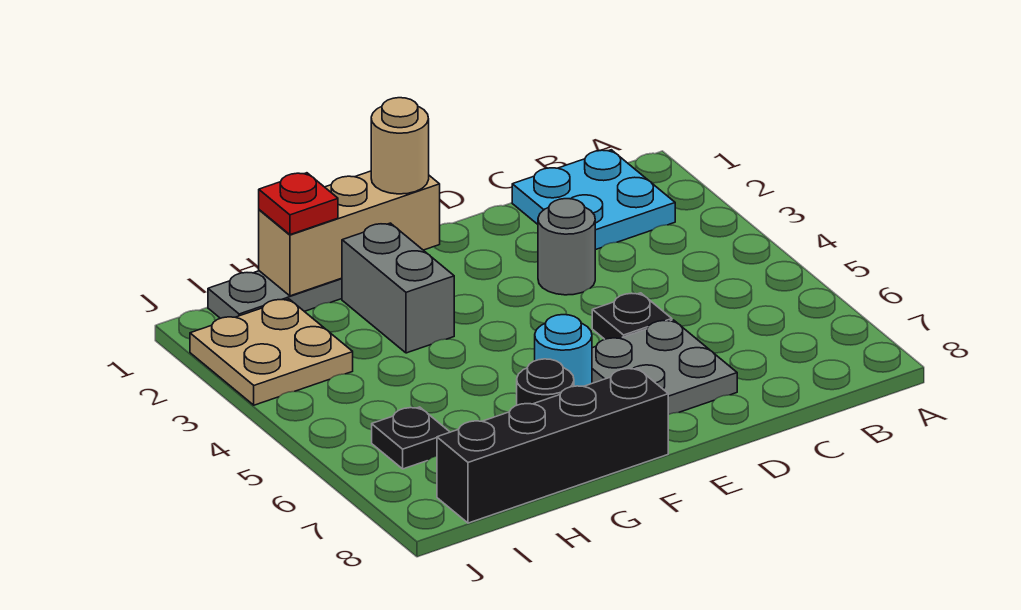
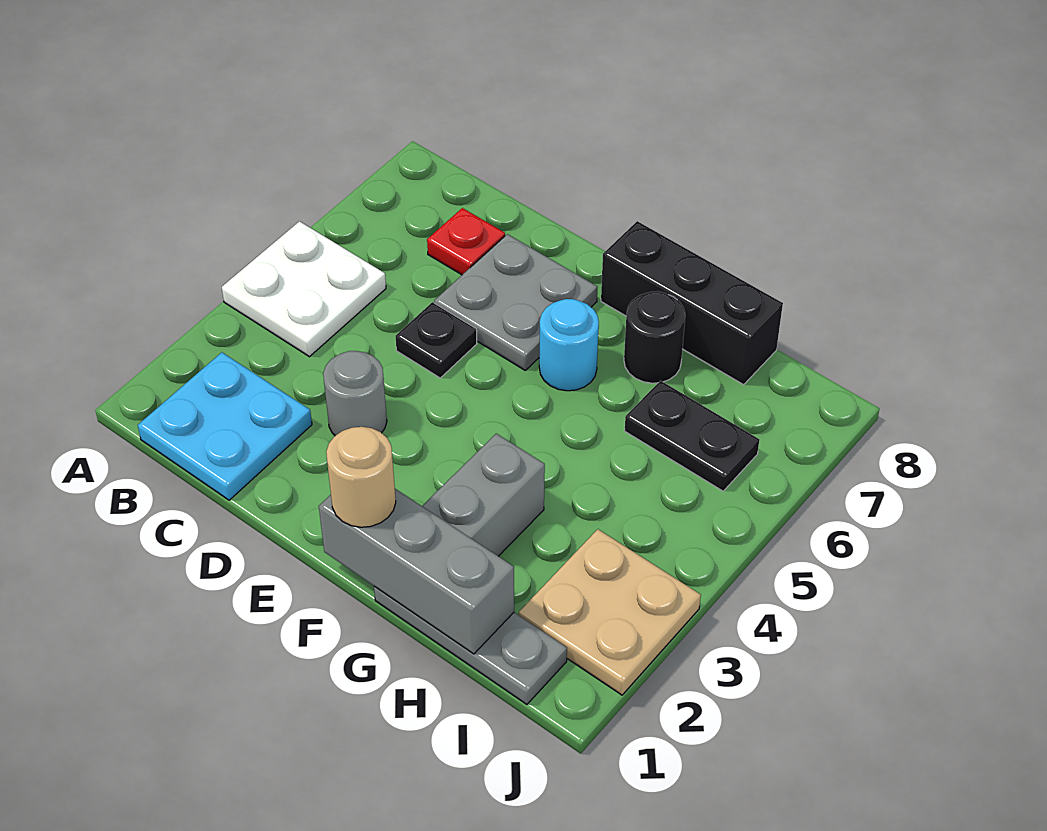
none -> white plate A4:B5 level 1
tan brick F1:H1 level 2 -> grey brick F1:H1 level 2
black brick F8:I8 level 1 -> black brick F8:H8 level 1
red plate H1 level 3 -> red plate C7 level 1
black plate I6 level 1 -> black plate H6:I6 level 1

